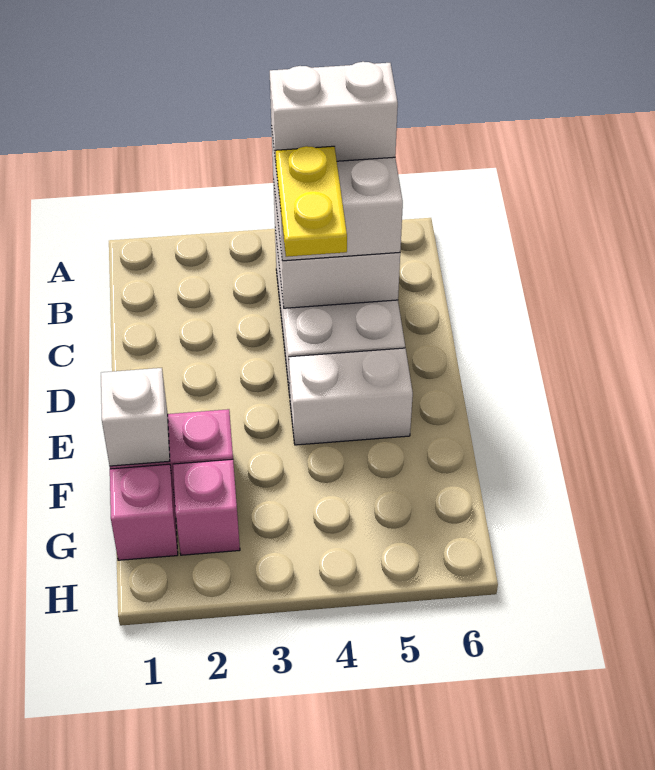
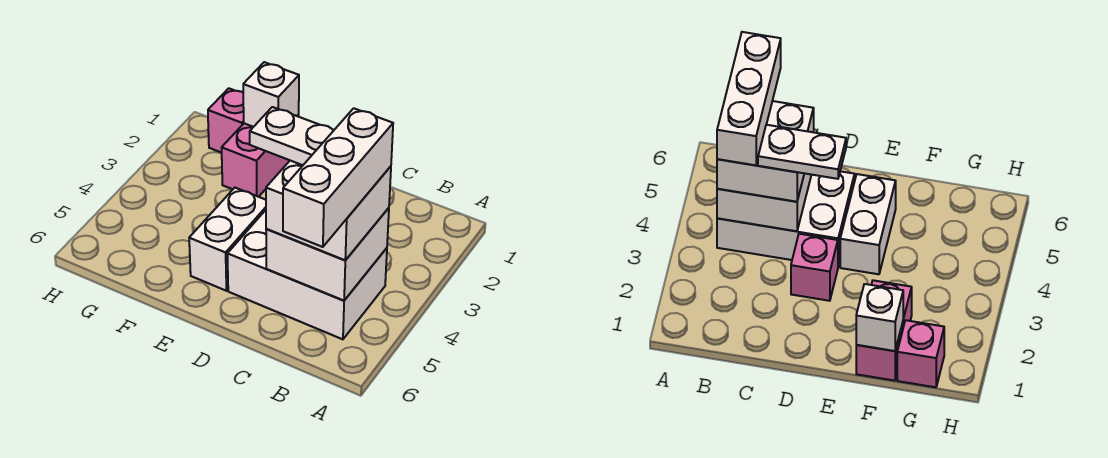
white brick B4:B5 level 4 -> white brick B4:B6 level 4
yellow plate C4:D4 level 4 -> white plate C4:D4 level 4
pink brick G2 level 1 -> pink brick D3 level 1

